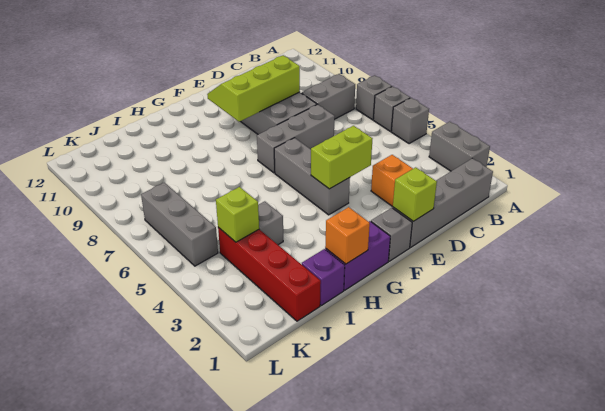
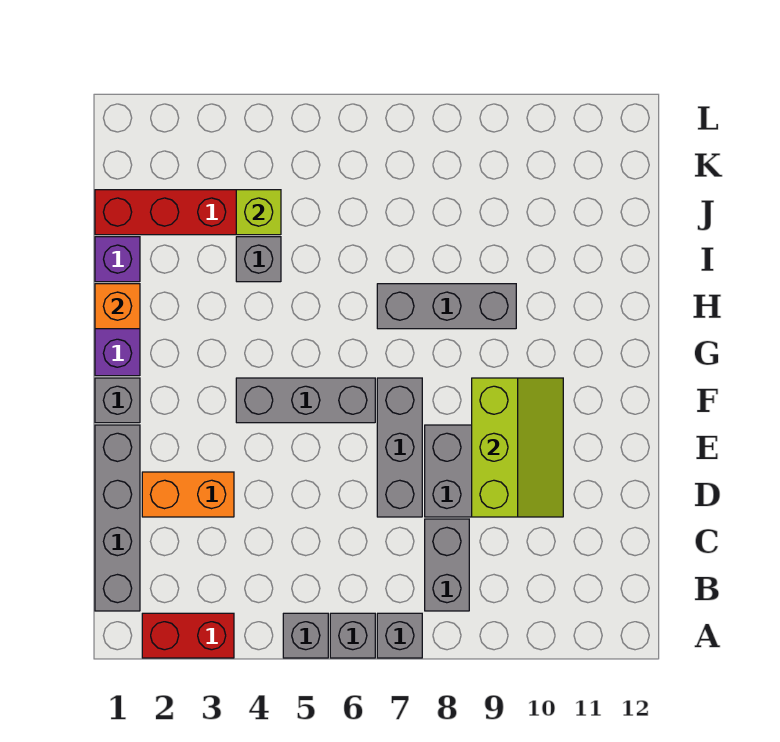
grey brick A2:A3 level 1 -> red brick A2:A3 level 1
lime brick E1 level 2 -> none
lime brick E4:F4 level 2 -> none
grey brick K5:K7 level 1 -> grey brick H7:H9 level 1

